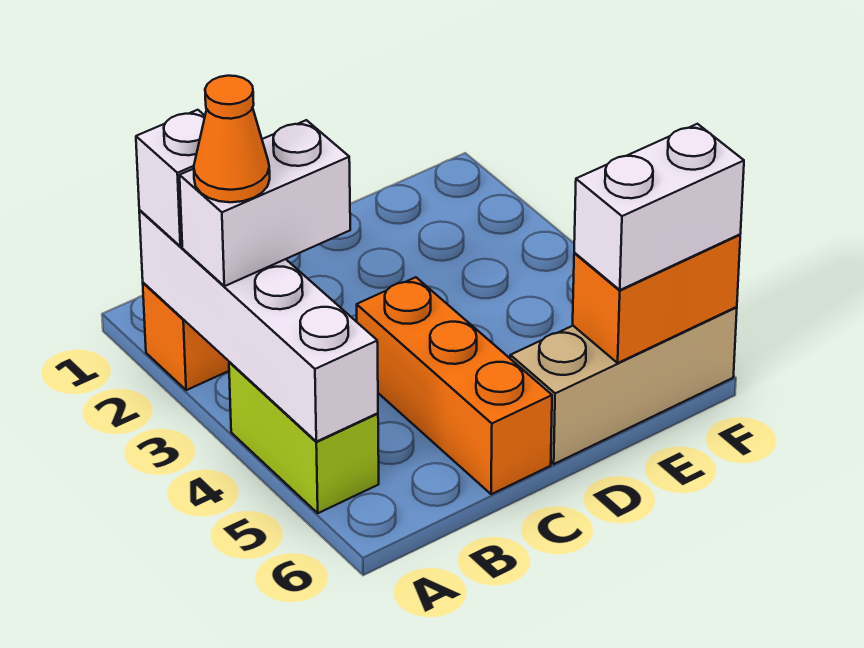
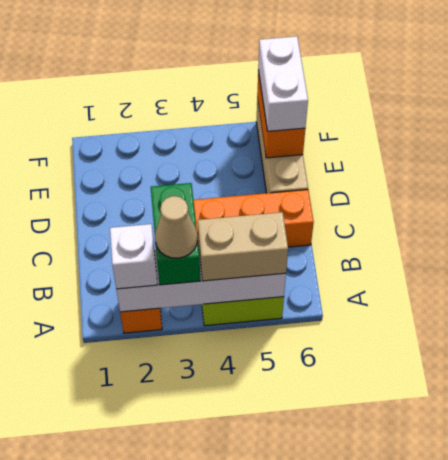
white brick A3:B3 level 3 -> green brick A3:B3 level 3
orange cone A3 level 4 -> tan cone A3 level 4
none -> tan brick A4:A5 level 3

